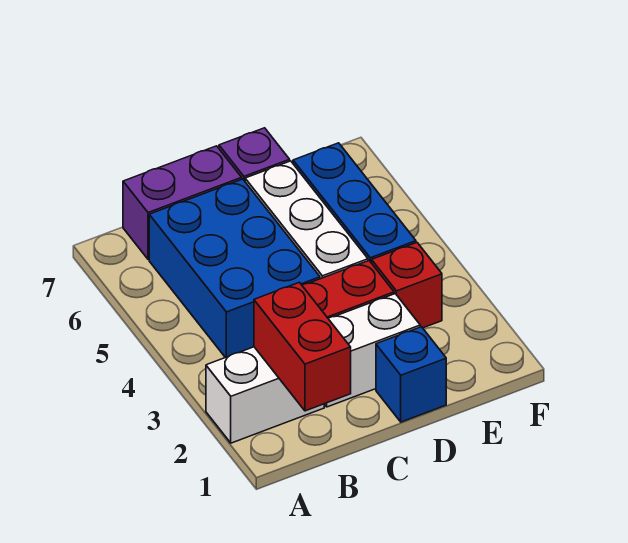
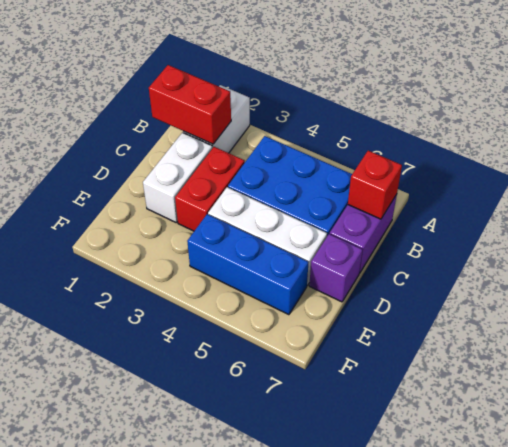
blue brick D1 level 1 -> none
red brick E3 level 1 -> red brick B7 level 2

